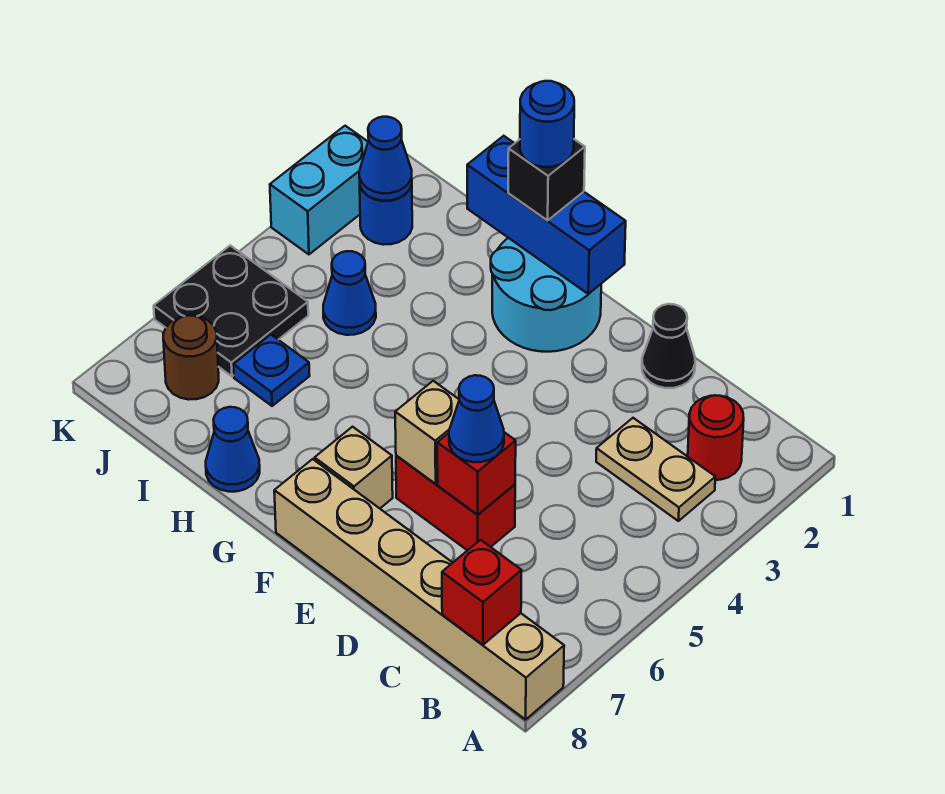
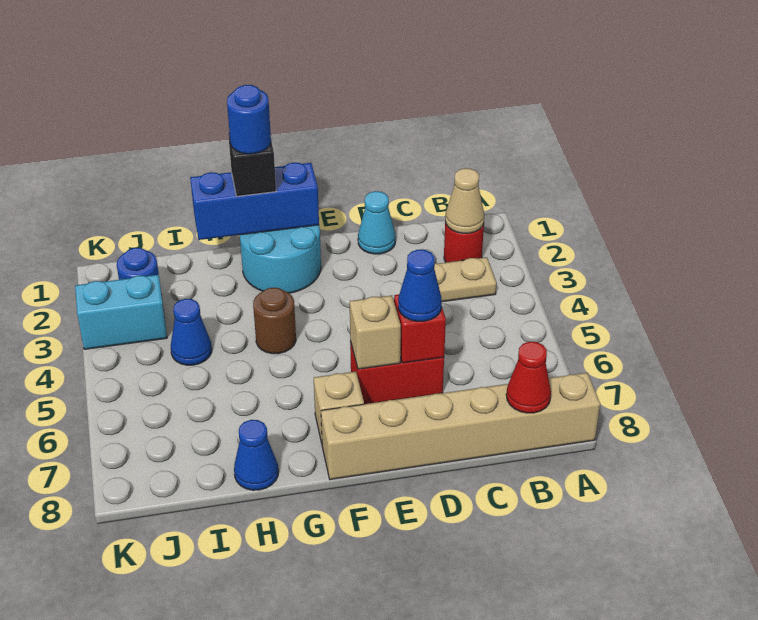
none -> tan cone B2 level 2
red brick B8 level 2 -> red cone B8 level 2
black cone D1 level 1 -> cyan cone D1 level 1
blue plate I6 level 1 -> none
blue cone J2 level 2 -> none
black plate J5:K6 level 1 -> none
brown round brick J7 level 1 -> brown round brick G4 level 1
cyan brick K2:K3 level 1 -> cyan brick J3:K3 level 1

